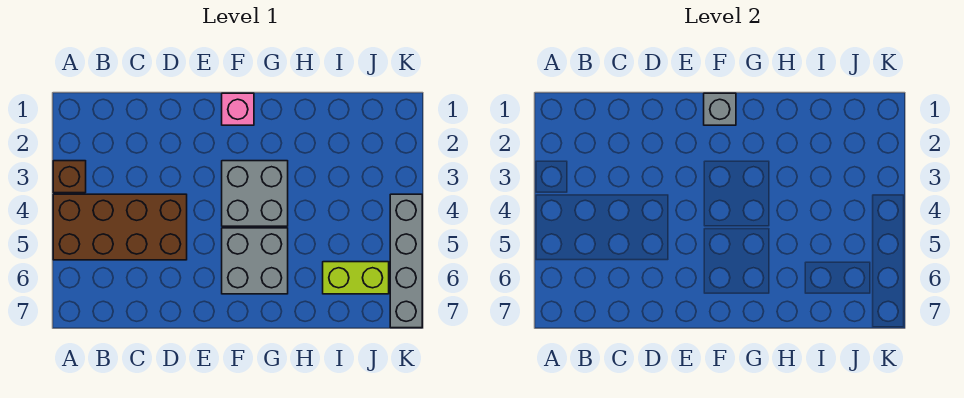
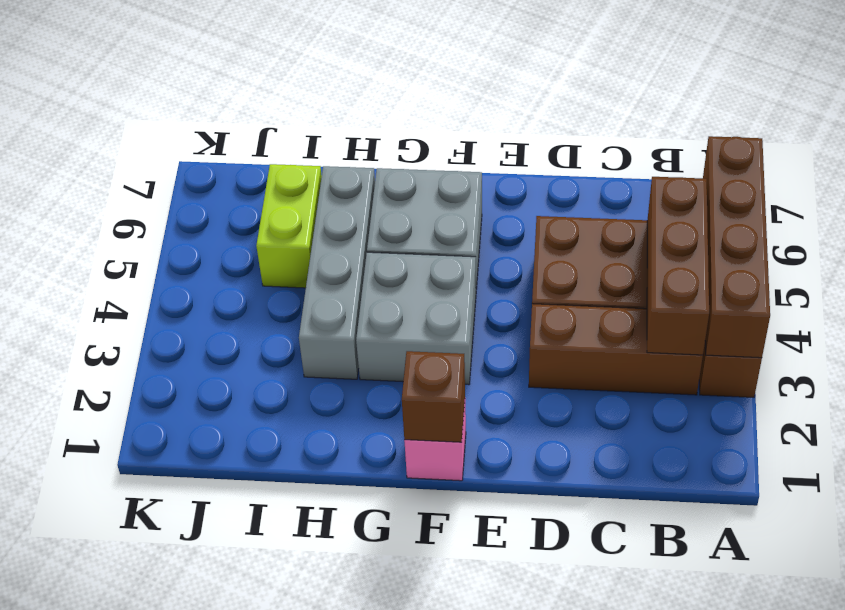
none -> brown brick A3:A6 level 2
none -> brown brick B3:D3 level 1
none -> brown brick B3:B5 level 2
grey brick F1 level 2 -> brown brick F1 level 2
lime brick I6:J6 level 1 -> lime brick I5:I6 level 1
grey brick K4:K7 level 1 -> grey brick H3:H6 level 1

